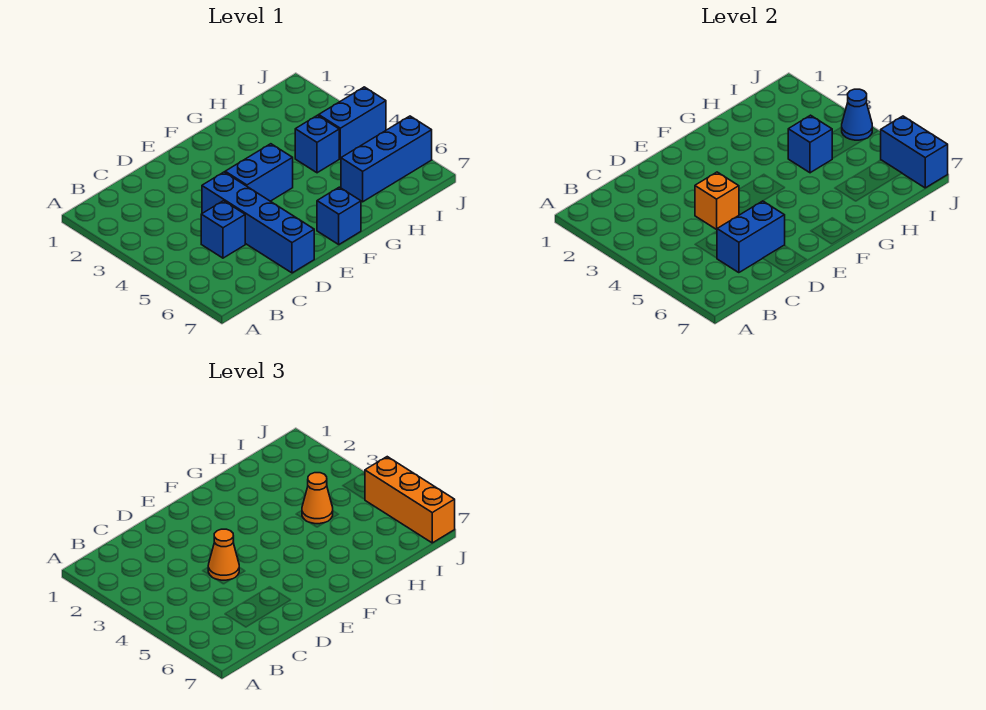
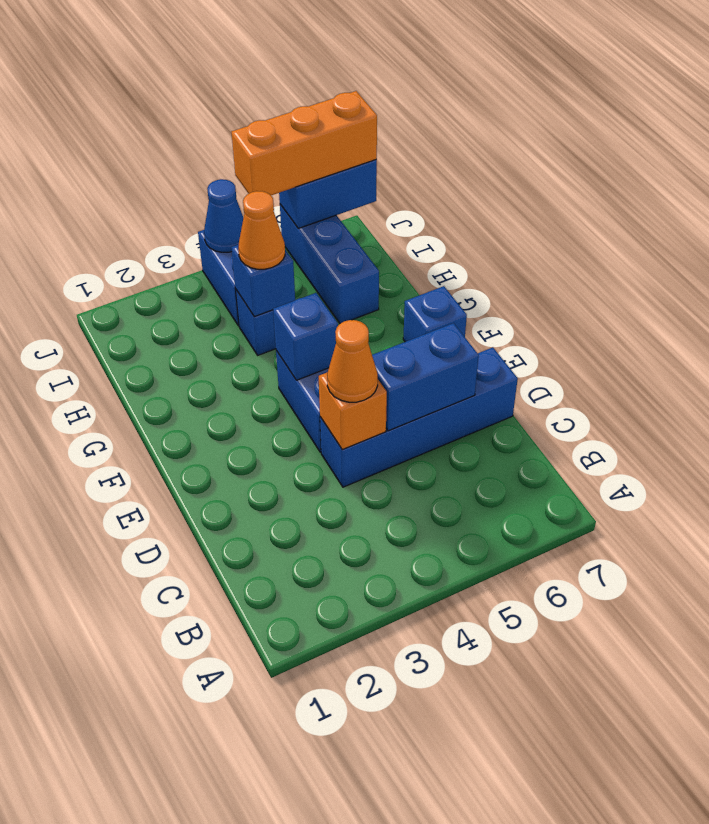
blue brick C5 level 1 -> blue brick F4 level 2
blue brick C6:D6 level 2 -> blue brick D5:D6 level 2

